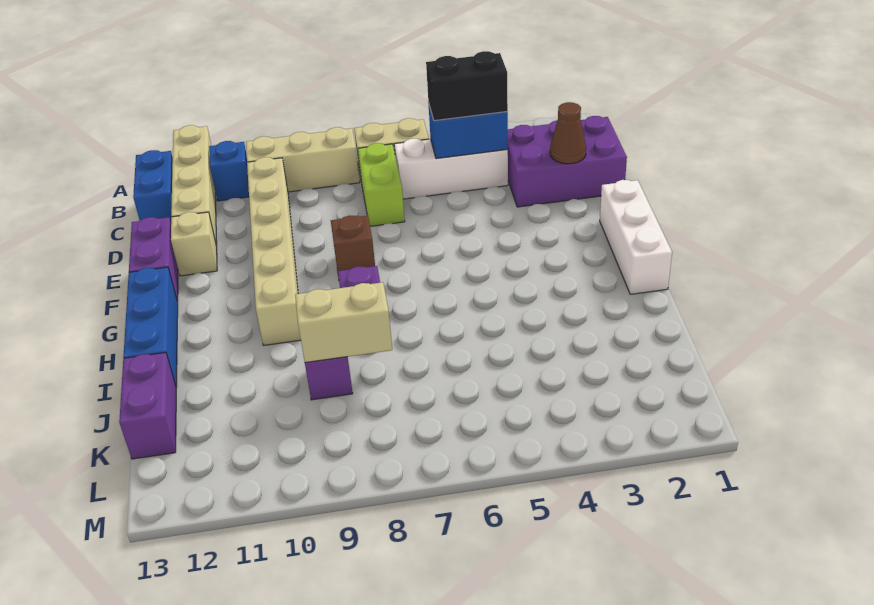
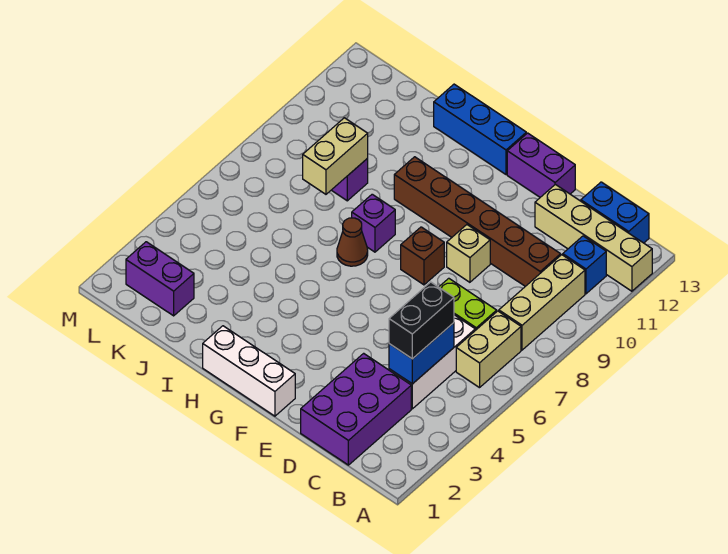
tan brick C10:H10 level 1 -> brown brick C10:H10 level 1
brown cone D2 level 2 -> brown cone H7 level 1
tan brick E12 level 1 -> tan brick E9 level 1
purple brick J13:K13 level 1 -> purple brick K2:L2 level 1

